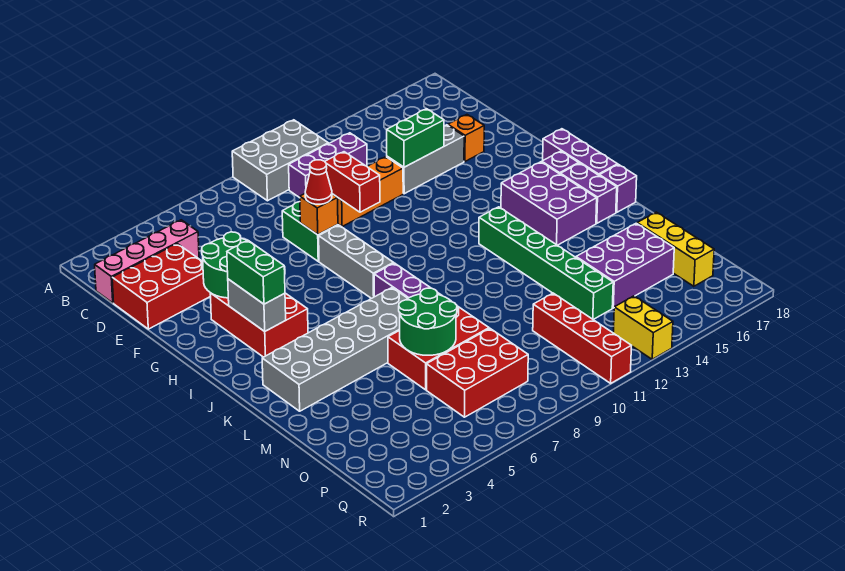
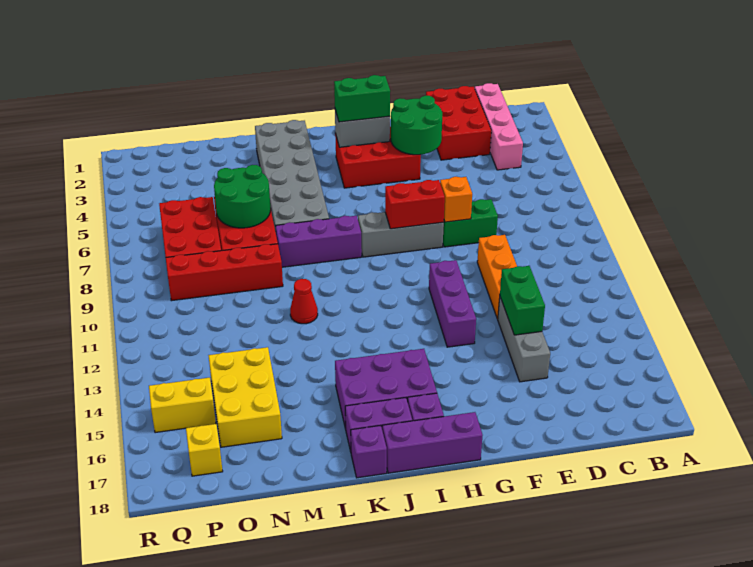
grey brick A9:B11 level 1 -> none
purple brick C10:C12 level 1 -> purple brick G11:G13 level 1
red brick E10:F10 level 2 -> red brick G8:H8 level 2
orange brick E16 level 1 -> none
red cone F8 level 3 -> red cone L11 level 1
green brick J13:O13 level 1 -> none
purple brick N14:O16 level 1 -> yellow brick N14:O16 level 1
yellow brick N17:P17 level 1 -> yellow brick P17 level 1
red brick O11:R11 level 1 -> red brick M9:P9 level 1
yellow brick Q13:R13 level 1 -> yellow brick P15:Q15 level 1

